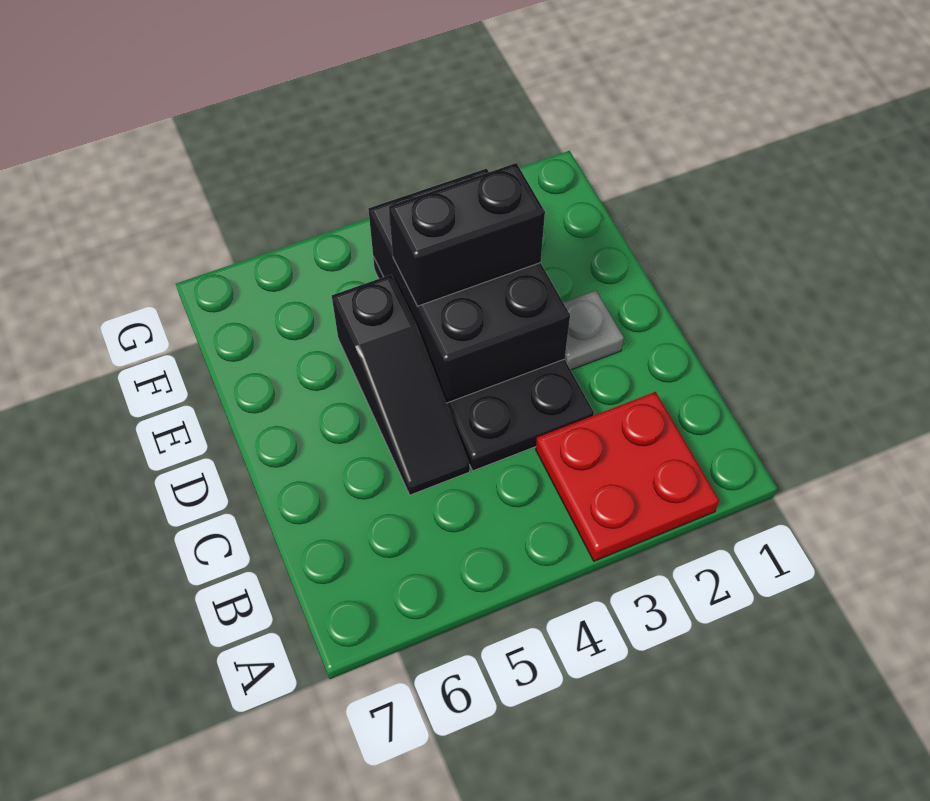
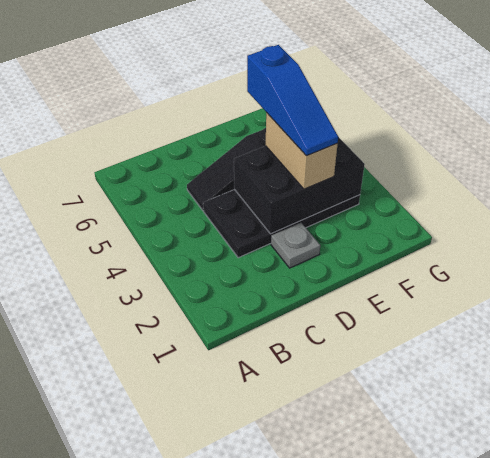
red plate A2:B3 level 1 -> none
black brick E3:E4 level 3 -> tan brick E3:E4 level 3
none -> blue slope E3:E5 level 4 top 5

